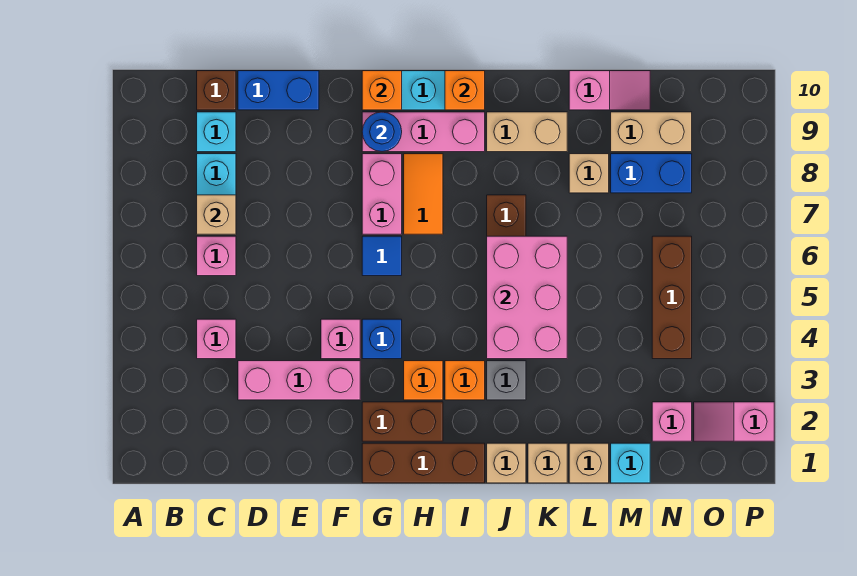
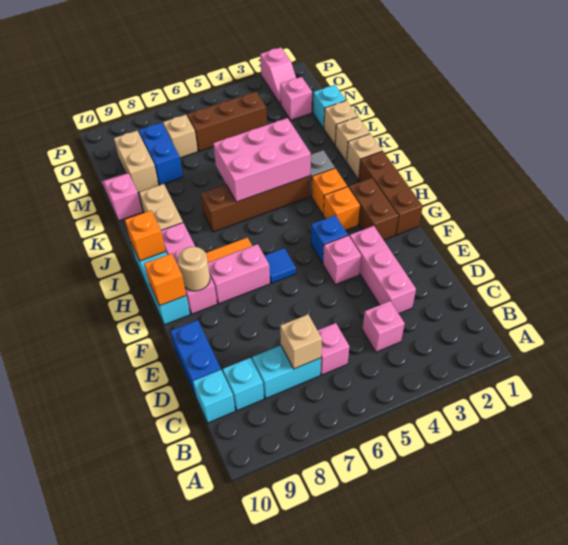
brown brick C10 level 1 -> cyan brick C10 level 1
blue round brick G9 level 2 -> tan round brick G9 level 2
tan brick L8 level 1 -> tan brick N7 level 1

